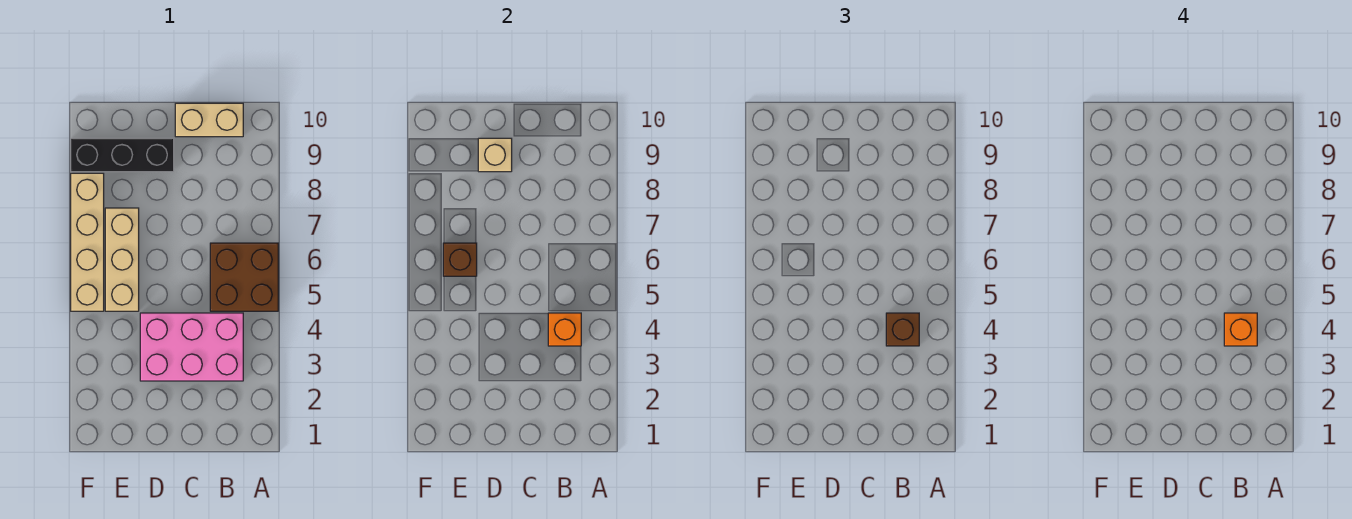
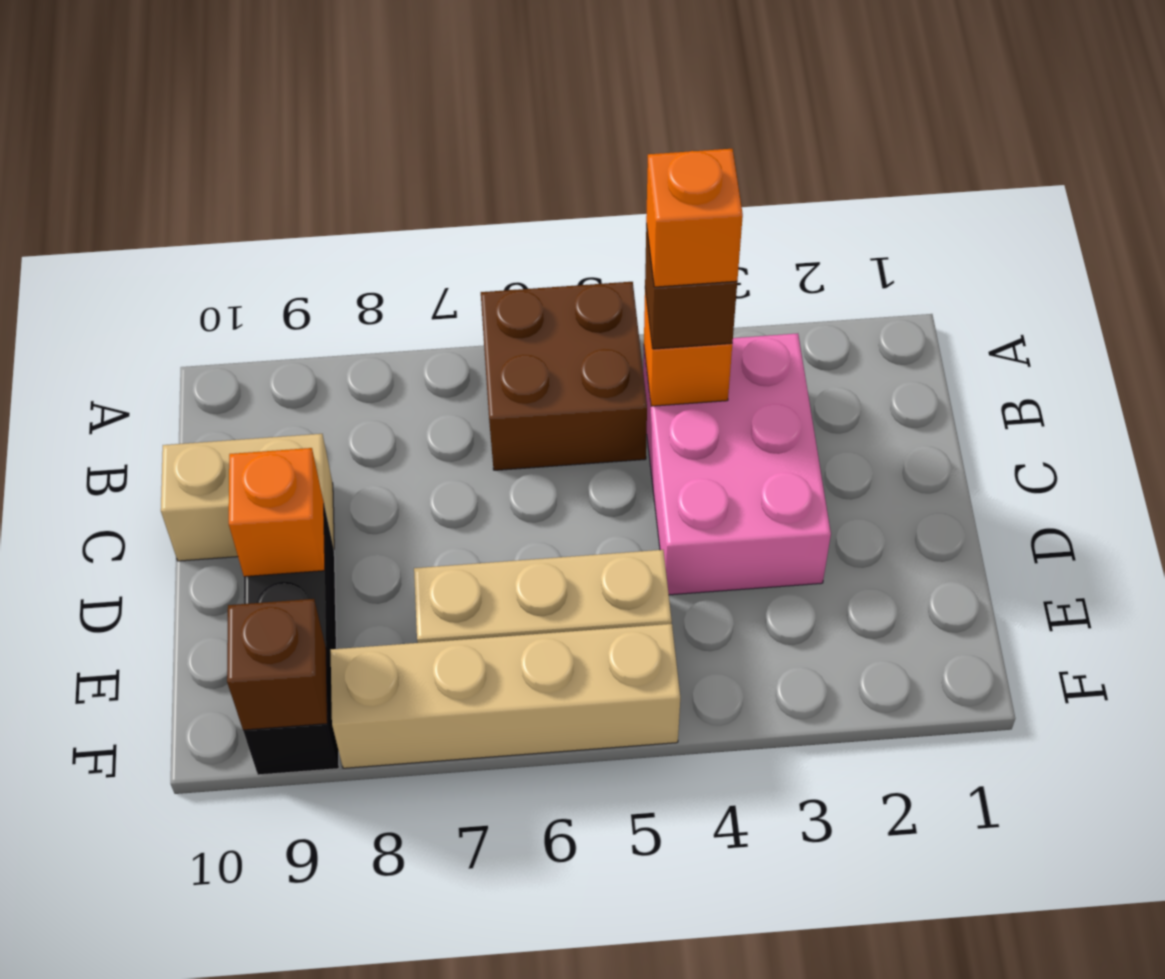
tan brick B10:C10 level 1 -> tan brick C9:C10 level 1
tan brick D9 level 2 -> orange brick D9 level 2
brown brick E6 level 2 -> brown brick F9 level 2

